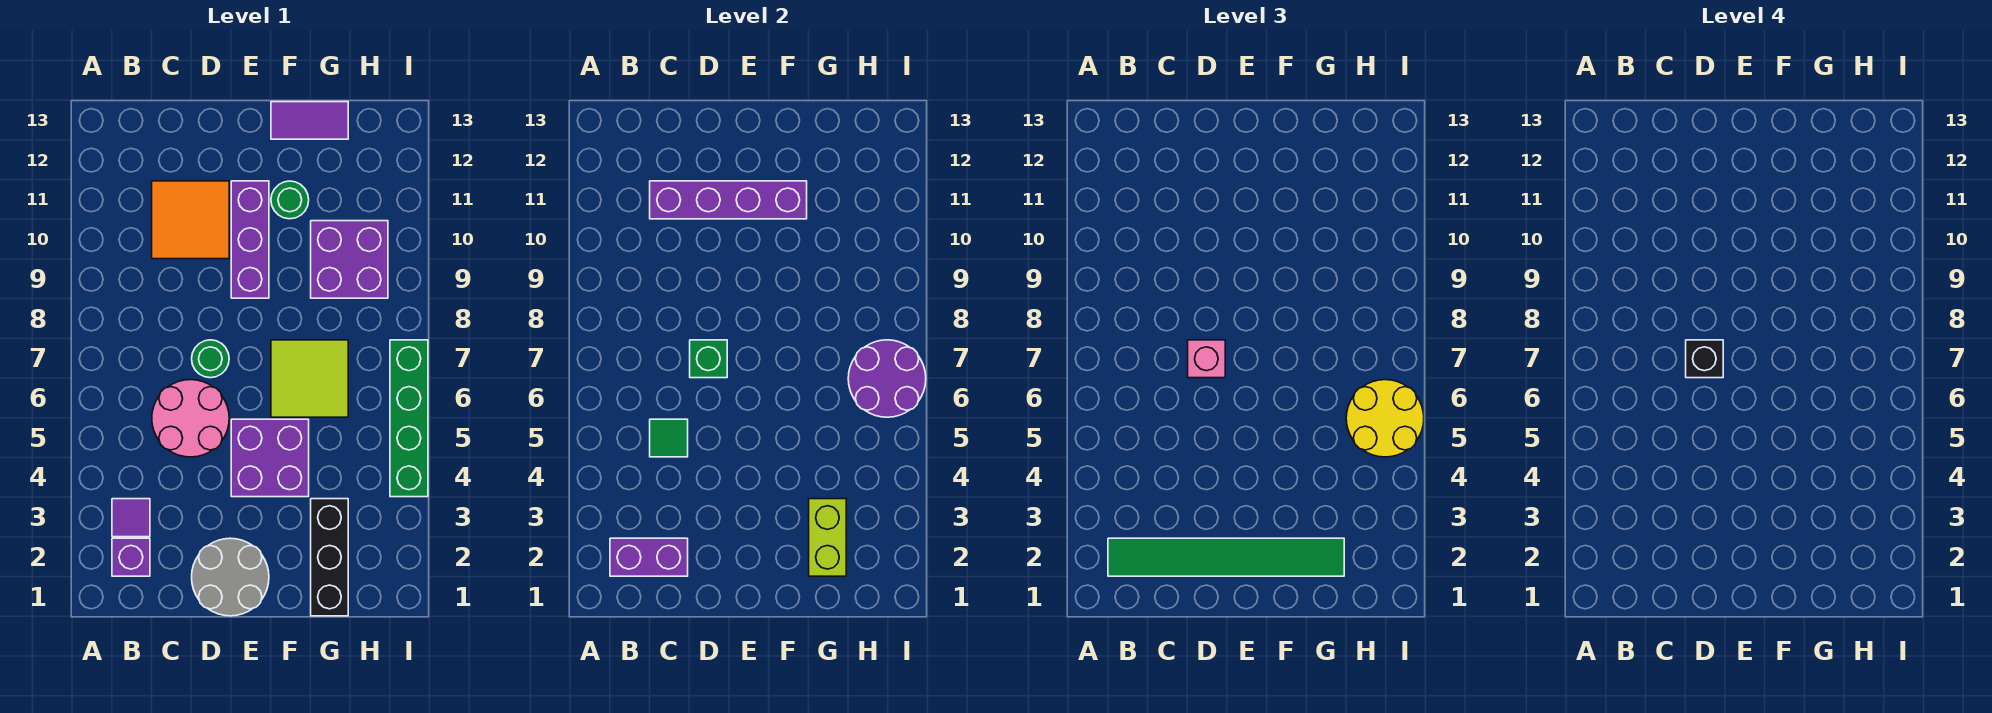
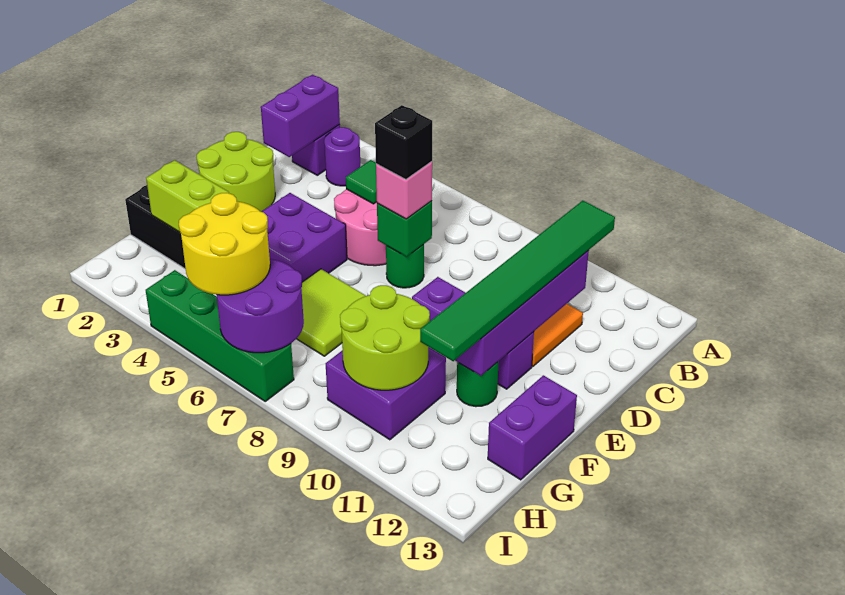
green tile B2:G2 level 3 -> green tile B11:G11 level 3
purple tile B3 level 1 -> purple round brick B3 level 1
grey round brick D1:E2 level 1 -> lime round brick D1:E2 level 1
purple tile F13:G13 level 1 -> purple brick F13:G13 level 1
none -> lime round brick G9:H10 level 2

